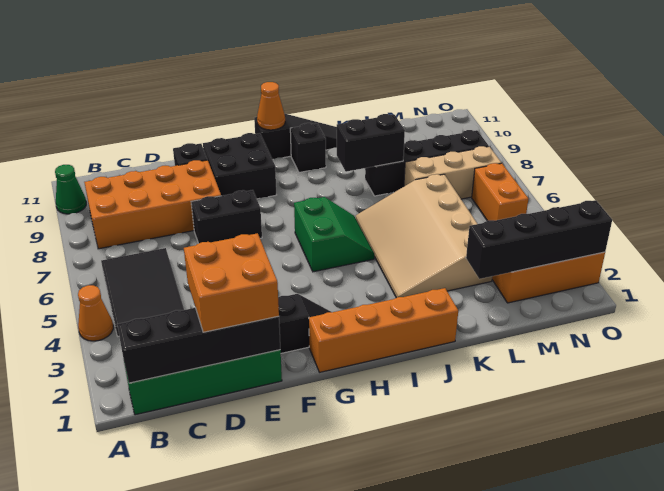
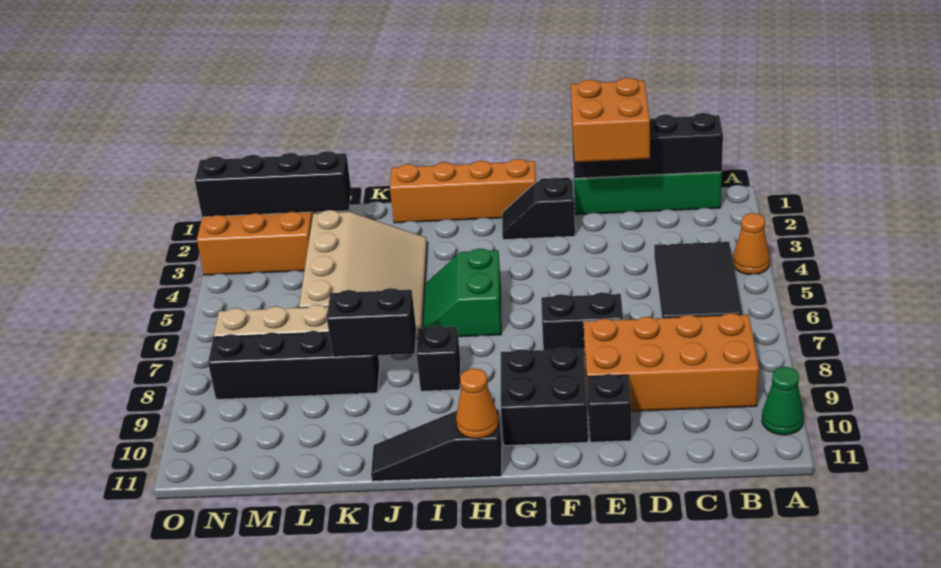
black brick I10 level 1 -> black brick I8 level 1
orange brick N5:N6 level 1 -> none

